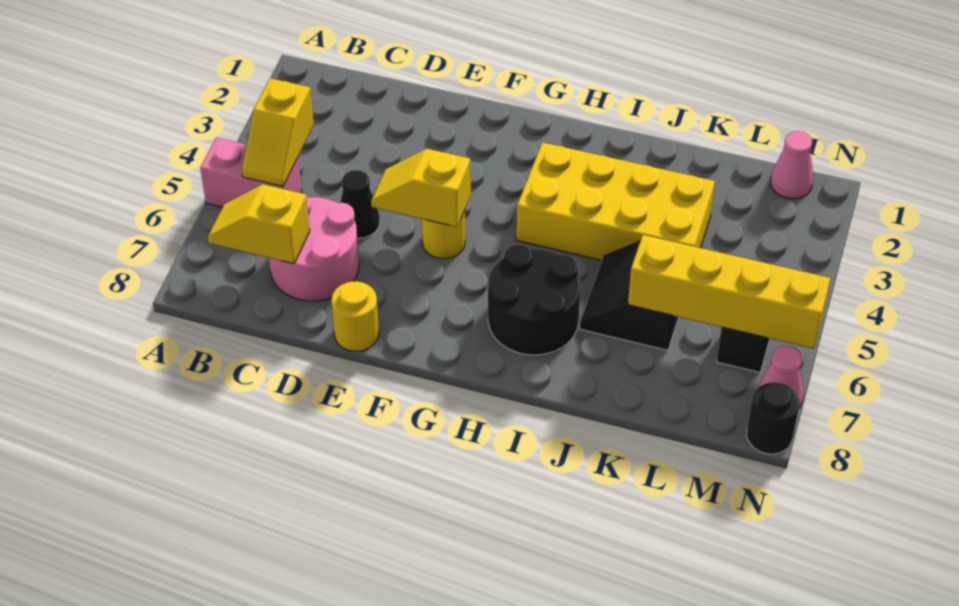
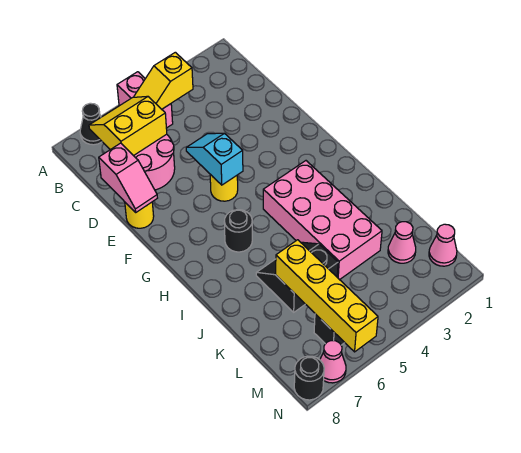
yellow slope B7:C7 level 2 top C -> yellow slope B6:C7 level 2 top C
black cone D5 level 1 -> black cone A7 level 1
none -> pink slope D8:E8 level 2 top D
yellow slope E5:F5 level 2 top F -> cyan slope E5:F5 level 2 top F
yellow brick H3:K4 level 1 -> pink brick H3:K4 level 1
black round brick H6:I7 level 1 -> black round brick H6 level 1
none -> pink cone L2 level 1

